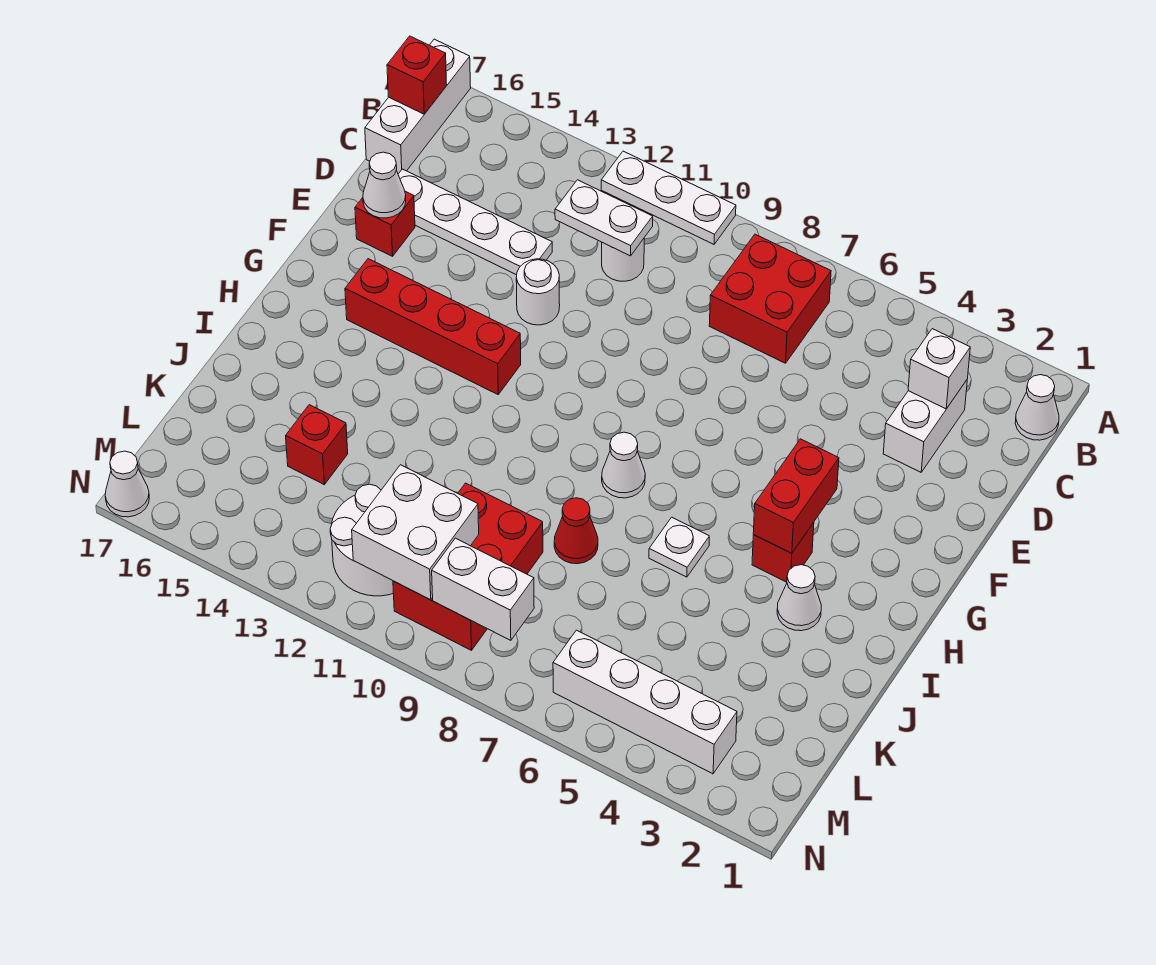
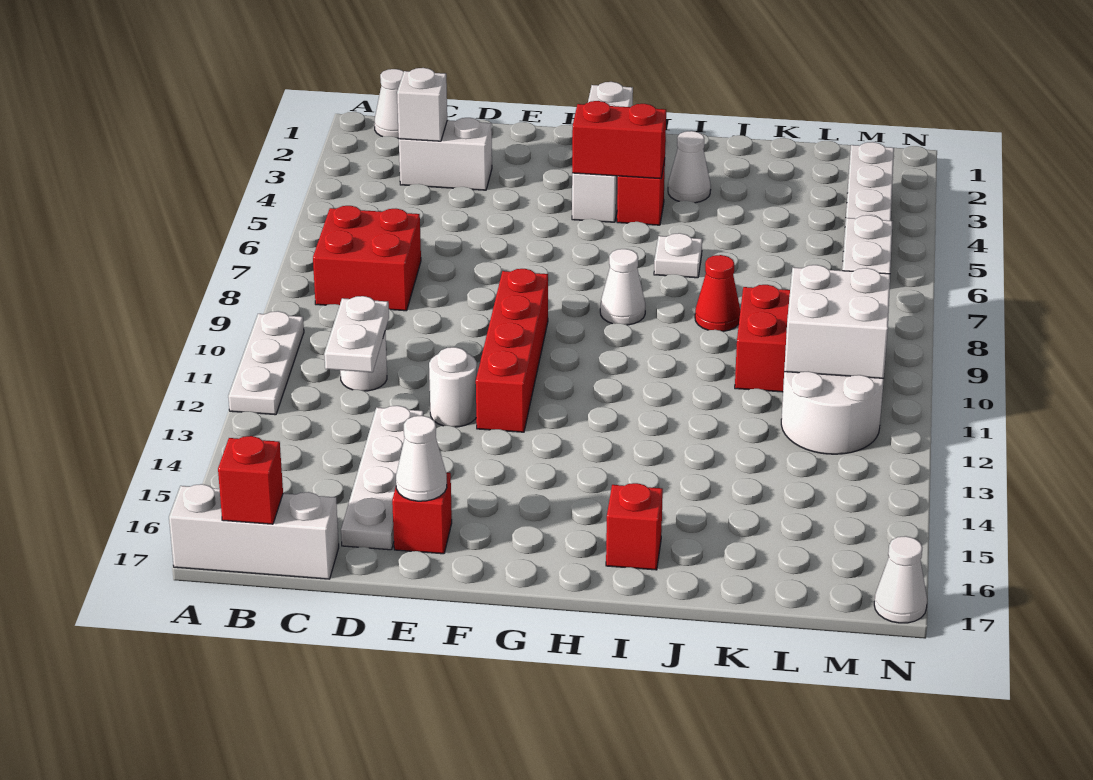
none -> white brick G1:G4 level 1
red brick G12:G15 level 1 -> red brick F9:F12 level 1
red brick K14 level 1 -> red brick I16 level 1

